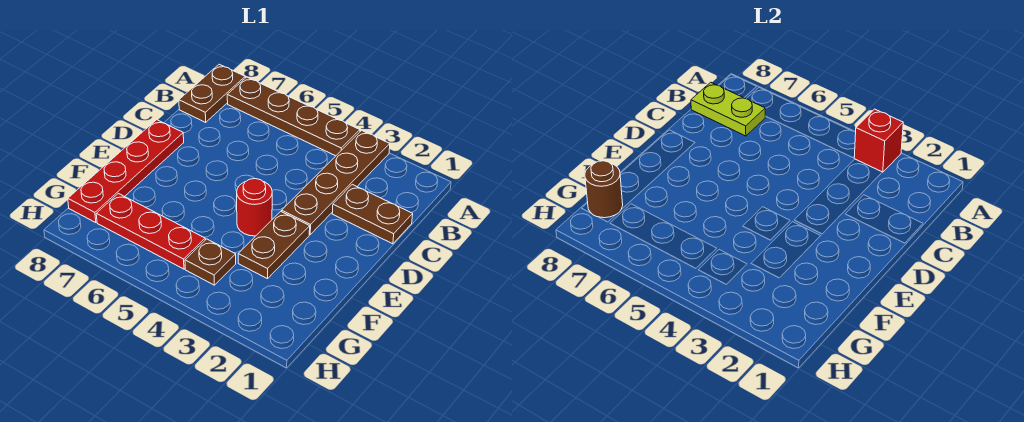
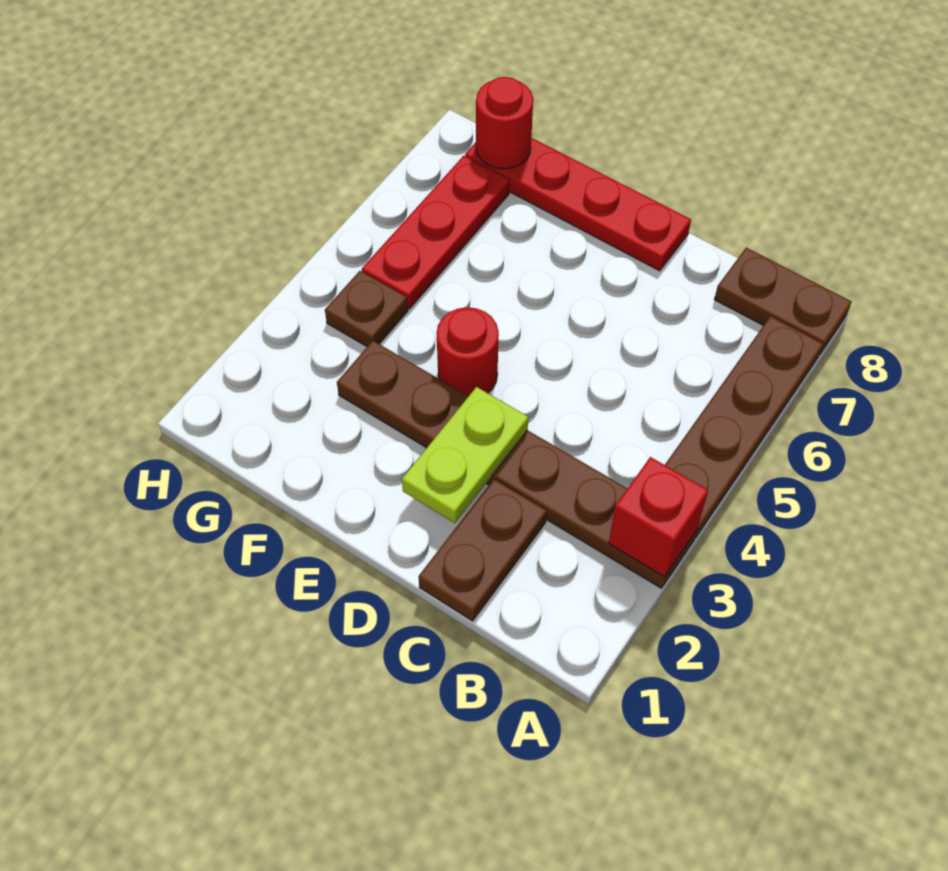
lime plate B7:B8 level 2 -> lime plate D2:D3 level 2
brown round brick G8 level 2 -> red round brick G8 level 2

